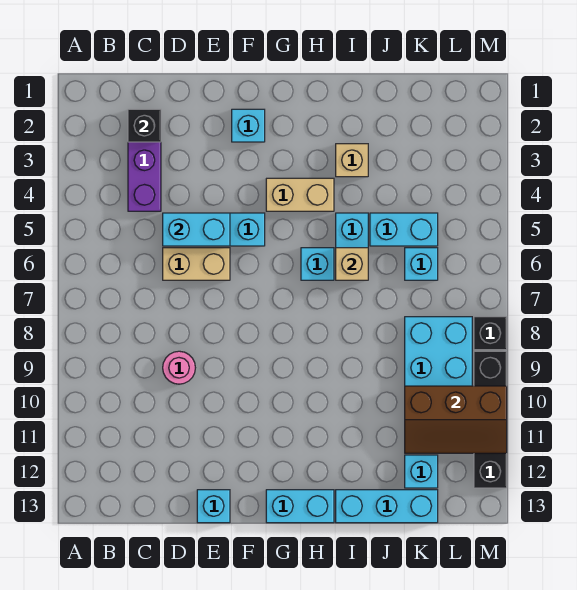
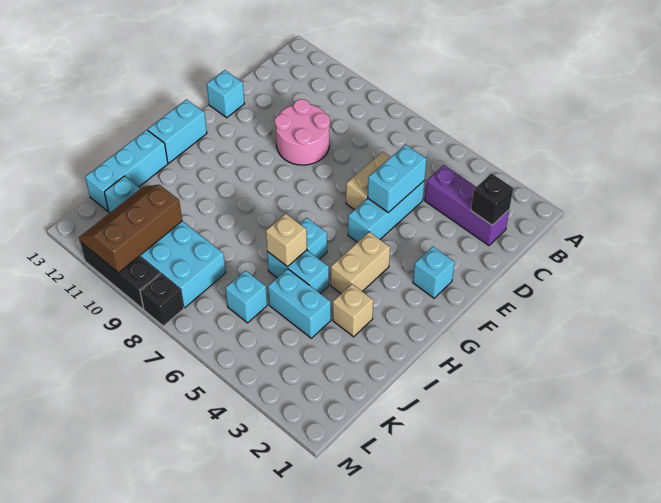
pink round brick D9 level 1 -> pink round brick D9:E10 level 1
cyan brick J5:K5 level 1 -> cyan brick J4:J5 level 1
black brick M9:M12 level 1 -> black brick M9:M11 level 1

